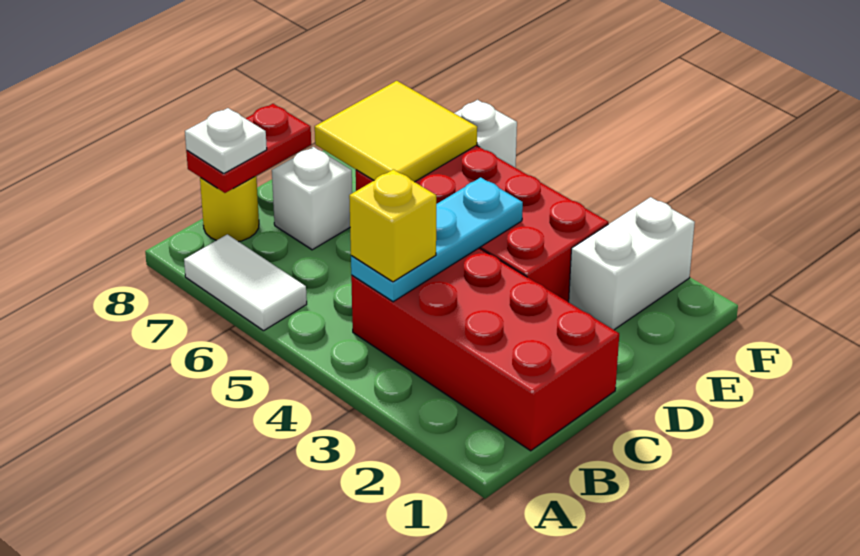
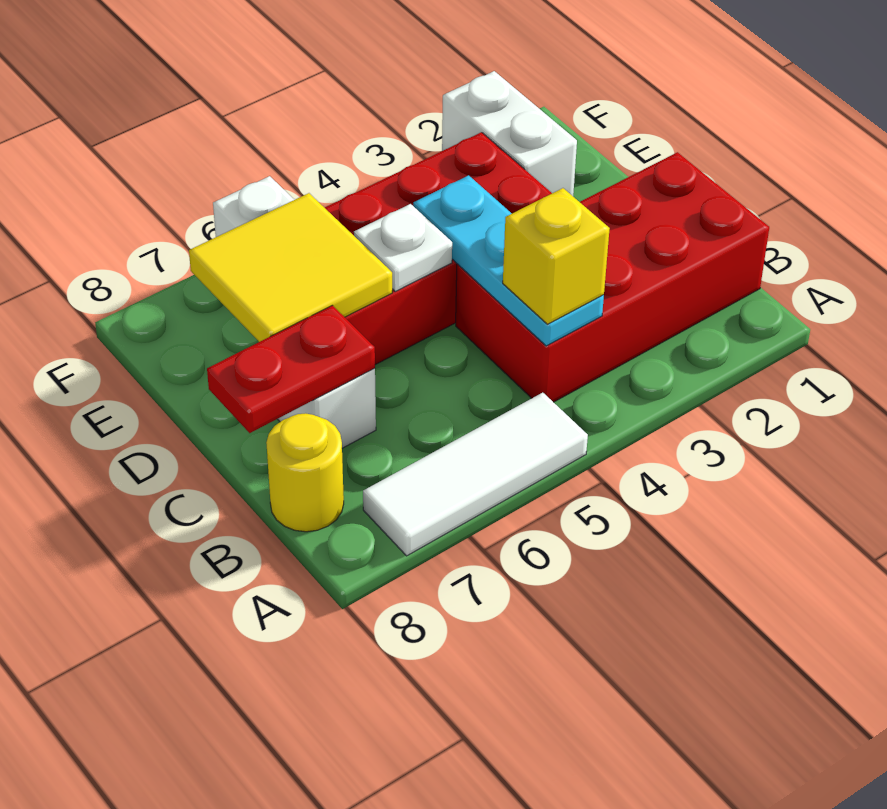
white tile A6:A7 level 1 -> white tile A5:A7 level 1
red plate B8:C8 level 2 -> red plate C7:C8 level 2
white plate B8 level 3 -> white plate D5 level 2

